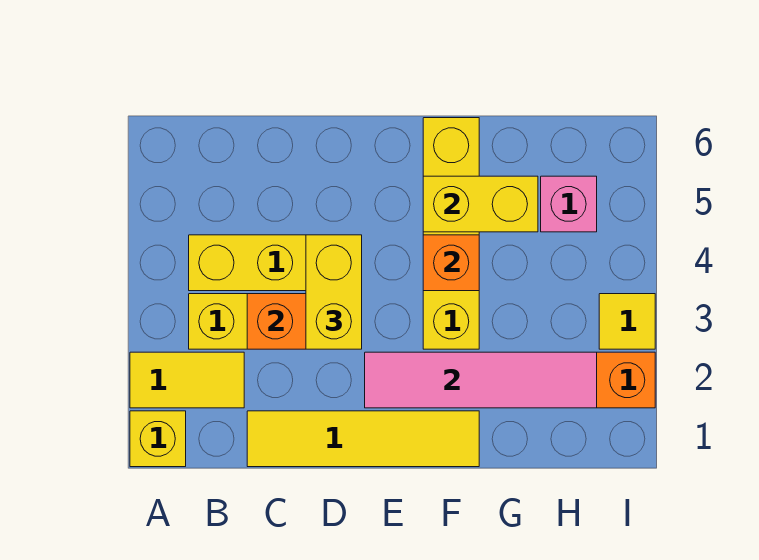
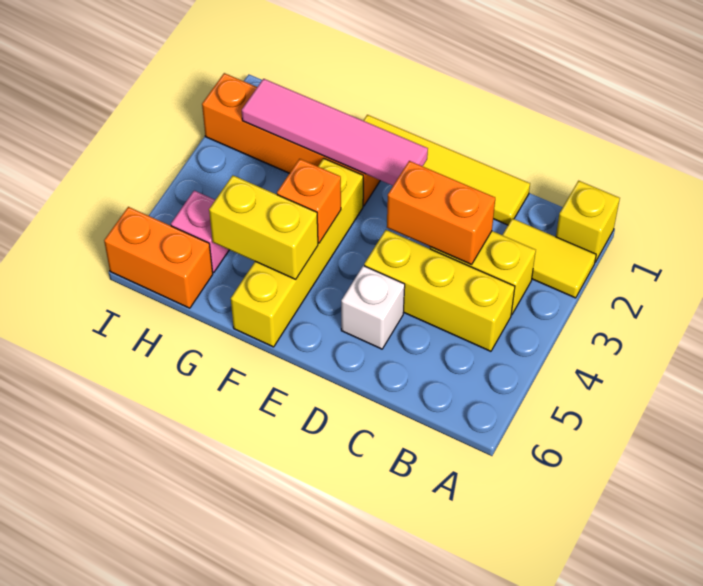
yellow brick D3:D4 level 3 -> none
none -> white brick D5 level 1
none -> orange brick H6:I6 level 1
yellow tile I3 level 1 -> none

